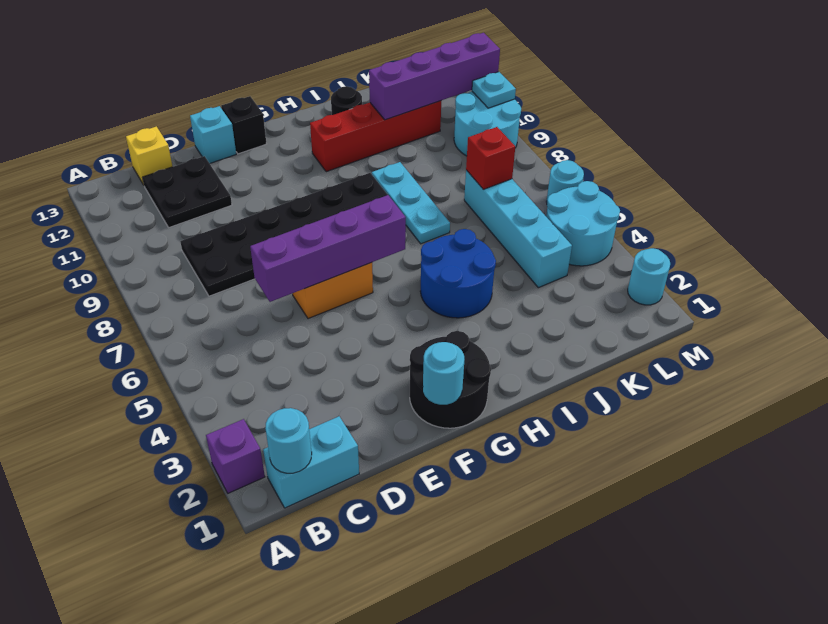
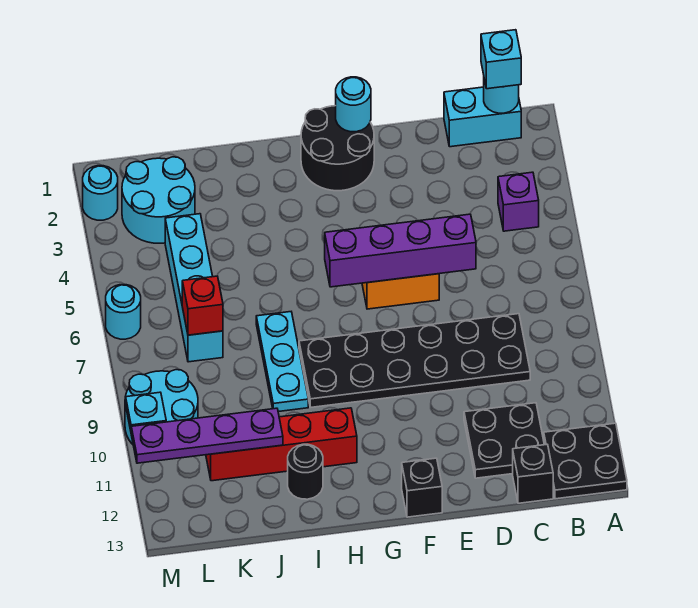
purple brick A2 level 1 -> purple brick B4 level 1
none -> black plate A12:B13 level 1
yellow brick C13 level 1 -> black brick C13 level 1
cyan brick E13 level 1 -> cyan brick B1 level 3
blue round brick H4:I5 level 1 -> none
purple brick J11:M11 level 2 -> purple plate J11:M11 level 2
cyan round brick L4:M5 level 1 -> cyan round brick K2:L3 level 1

